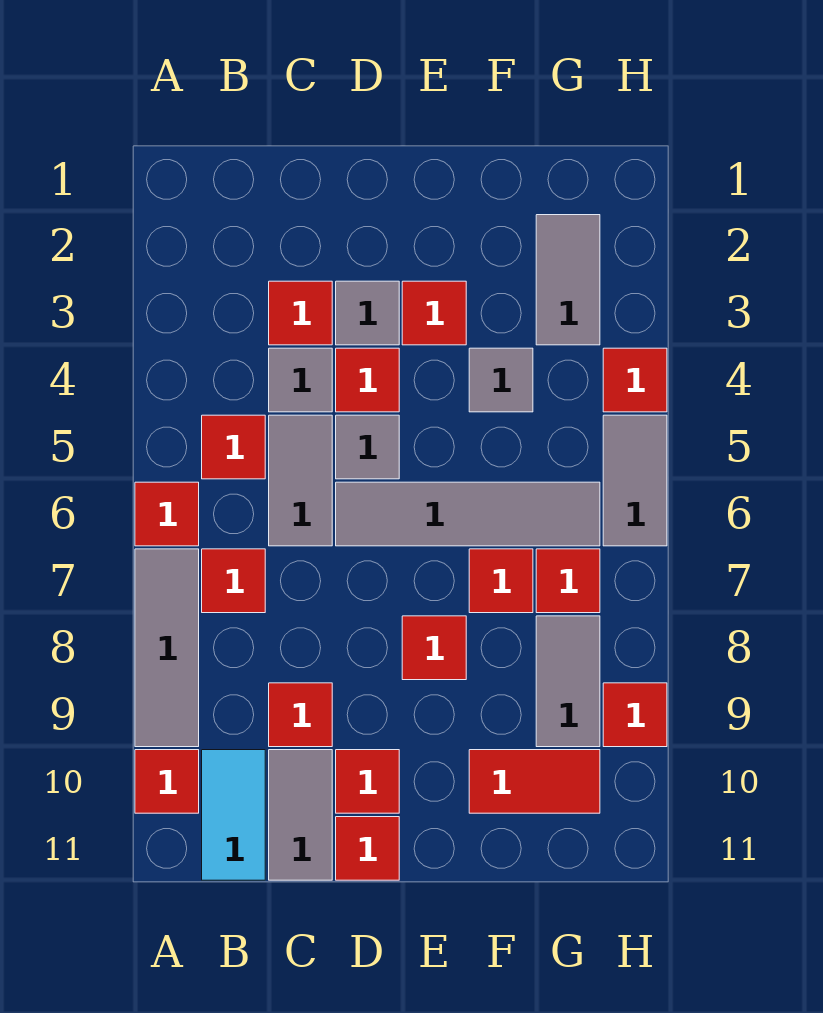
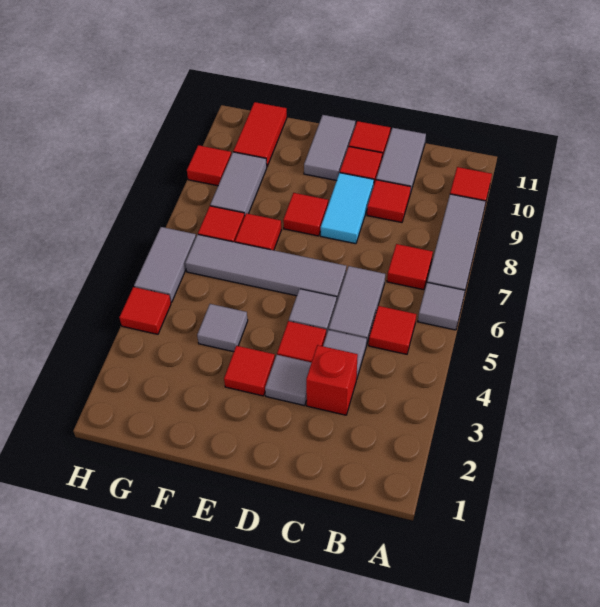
red tile A6 level 1 -> grey tile A6 level 1
cyan tile B10:B11 level 1 -> cyan tile D8:D9 level 1
red tile C3 level 1 -> red brick C3 level 1
red tile F10:G10 level 1 -> red tile G10:G11 level 1
grey tile G2:G3 level 1 -> grey tile E10:E11 level 1

